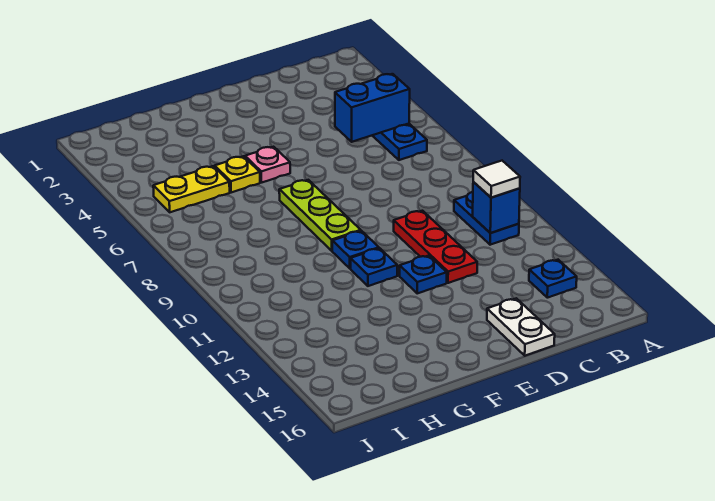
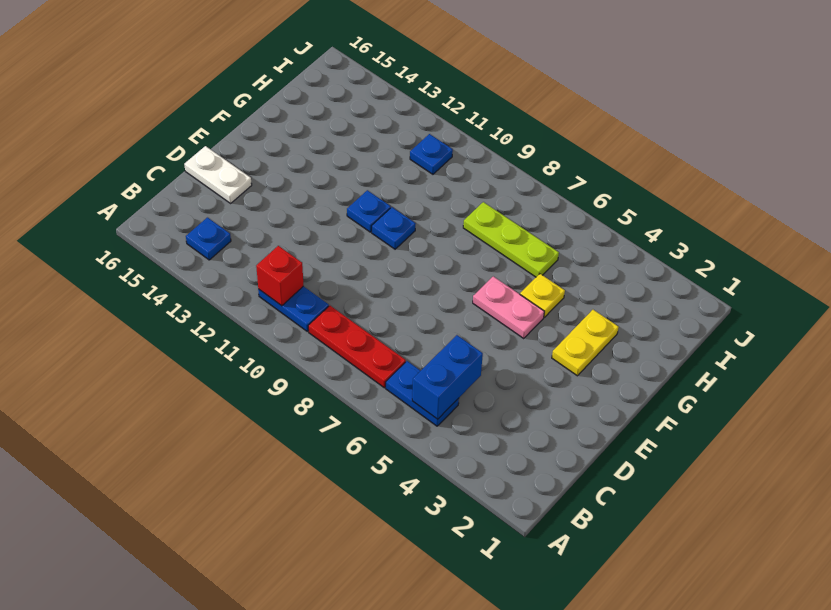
blue brick B11 level 2 -> red brick B11 level 2
white tile B11 level 3 -> none
red plate D10:D12 level 1 -> red plate B7:B9 level 1
blue plate E12 level 1 -> blue plate I11 level 1
pink plate F5 level 1 -> pink plate F5:F6 level 1
lime plate F7:F9 level 1 -> lime plate H6:H8 level 1
yellow plate H5:I5 level 1 -> yellow plate F3:G3 level 1

